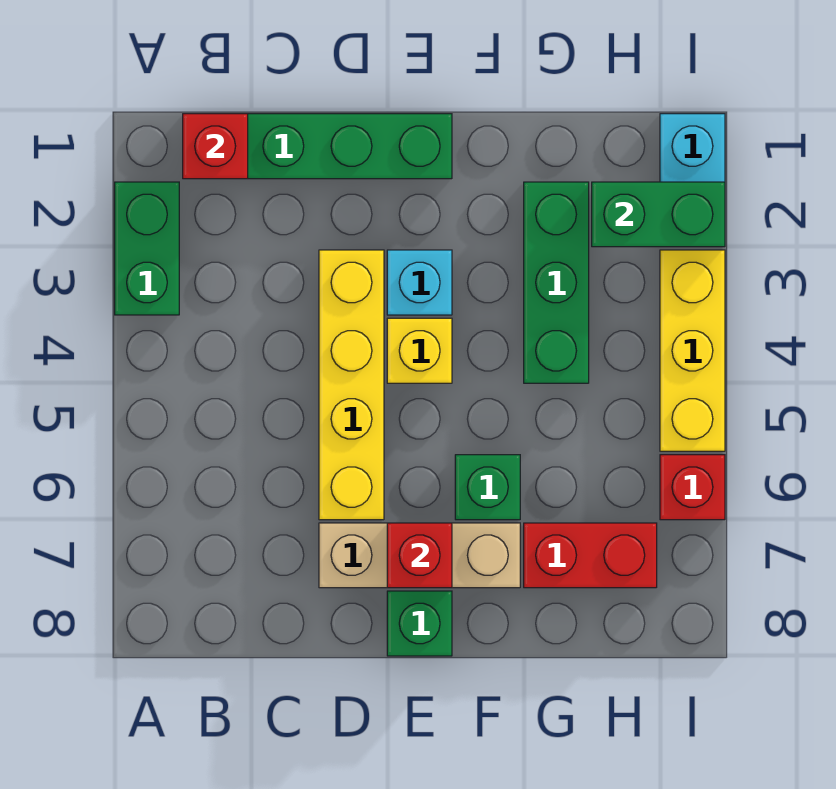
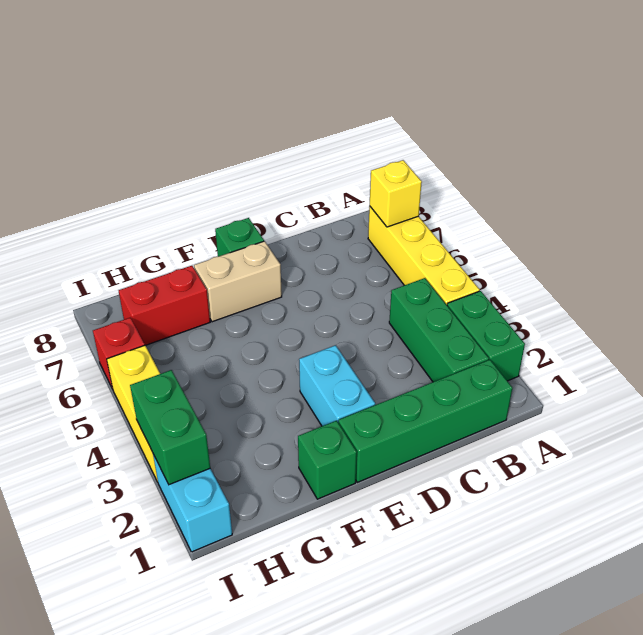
red brick B1 level 2 -> none
yellow brick D3:D6 level 1 -> yellow brick A4:A7 level 1
tan brick D7:F7 level 1 -> tan brick E7:F7 level 1
cyan brick E3 level 1 -> cyan brick E2:E3 level 1
yellow brick E4 level 1 -> yellow brick A7 level 2
red brick E7 level 2 -> none
green brick F6 level 1 -> green brick F1 level 1
green brick G2:G4 level 1 -> green brick B2:B4 level 1
green brick H2:I2 level 2 -> green brick I2:I3 level 2

